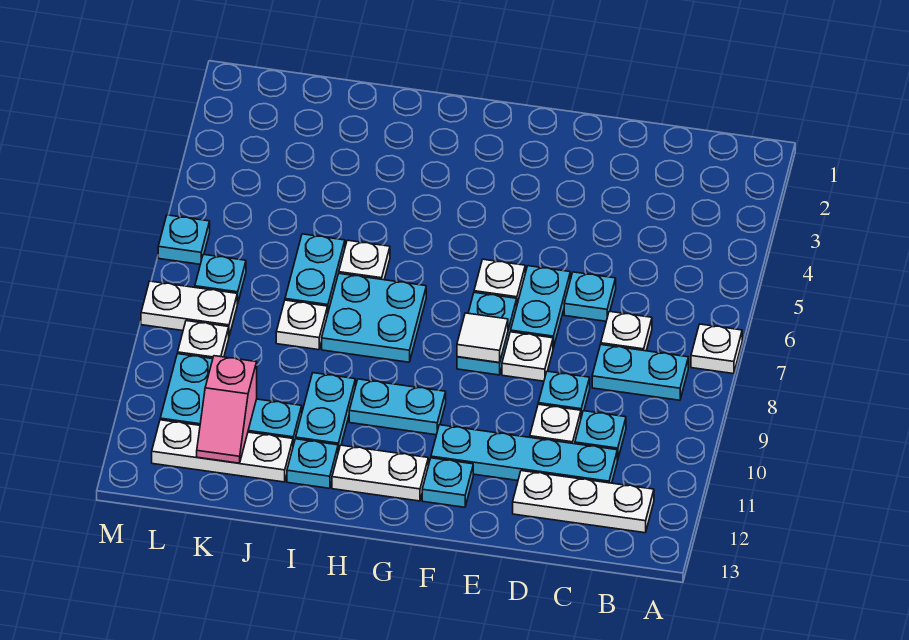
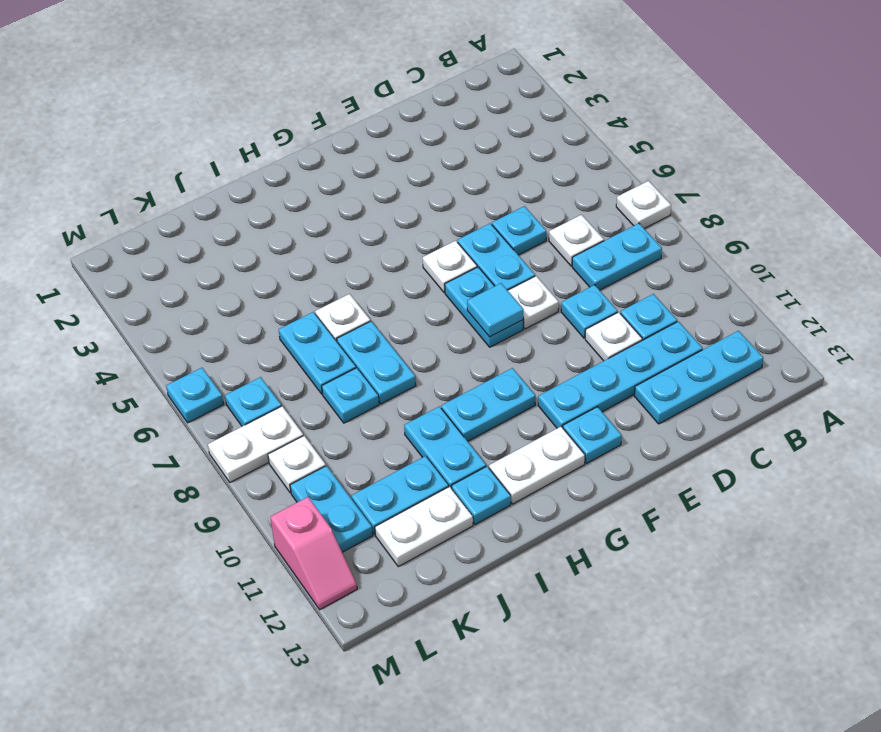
white plate B12:D12 level 1 -> cyan plate B12:D12 level 1
white tile F8 level 2 -> cyan tile F8 level 2
cyan plate H7:I8 level 1 -> cyan plate I7:I8 level 1
white plate J8 level 1 -> cyan plate J8 level 1
white plate J12:L12 level 1 -> white plate J12:K12 level 1
pink slope K11:K12 level 2 top 11 -> pink slope M11:M12 level 1 top 11

